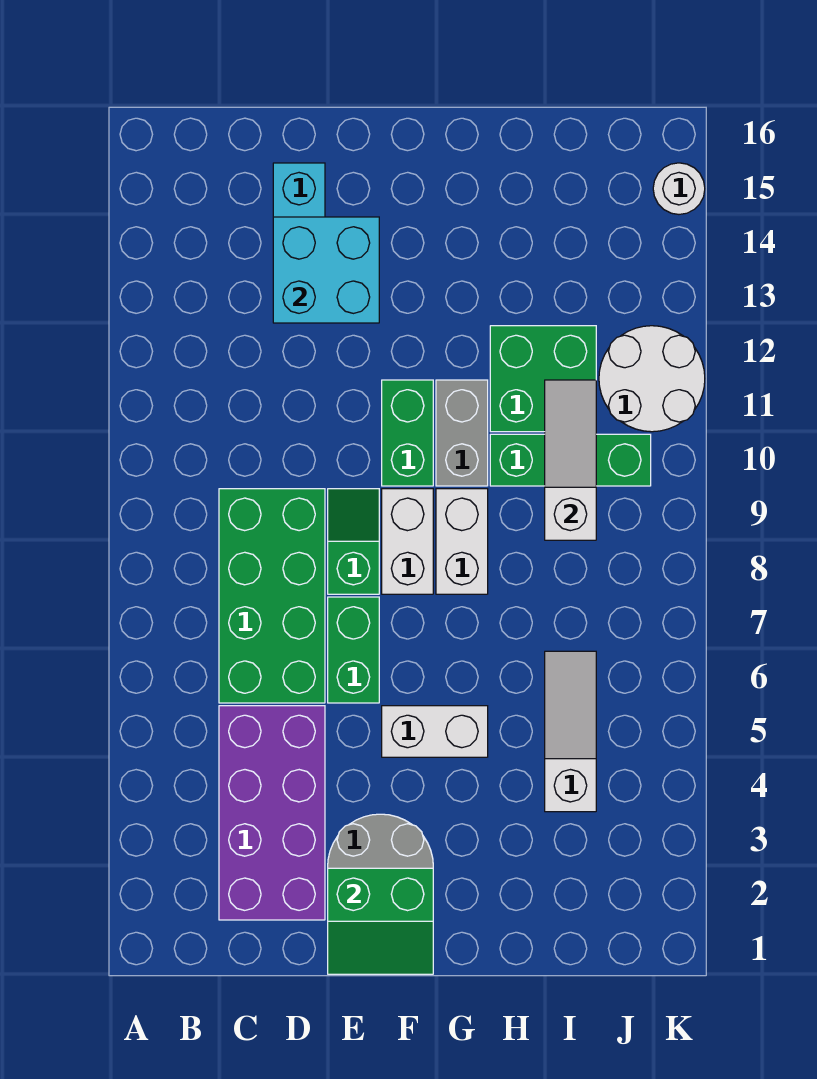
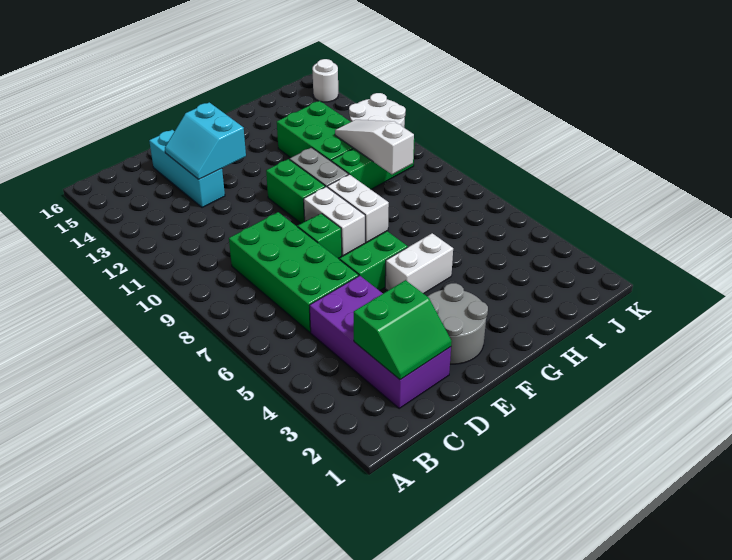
cyan brick D13:E14 level 2 -> cyan slope D13:E14 level 2 top E
green slope E1:F2 level 2 top 2 -> green slope C2:D3 level 2 top 3
green brick E6:E7 level 1 -> green brick E6:F6 level 1
green brick H11:I12 level 1 -> green brick H11:I13 level 1
white slope I4:I6 level 1 top 4 -> none

